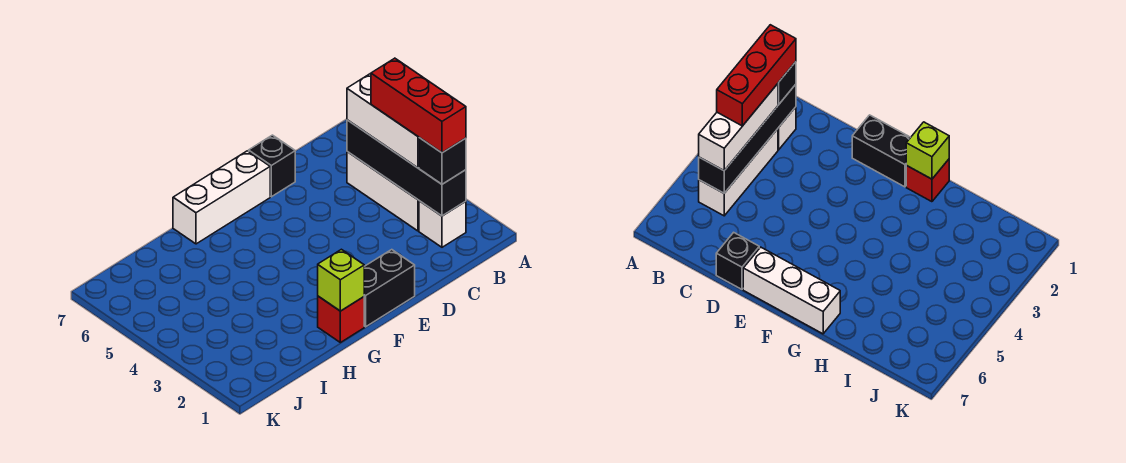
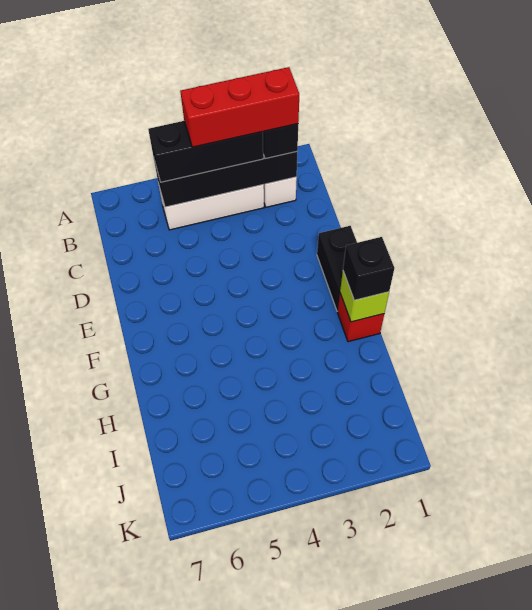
white brick B3:B5 level 3 -> black brick B3:B5 level 3
black brick D7 level 1 -> black brick G1 level 3
white brick E7:G7 level 1 -> none

